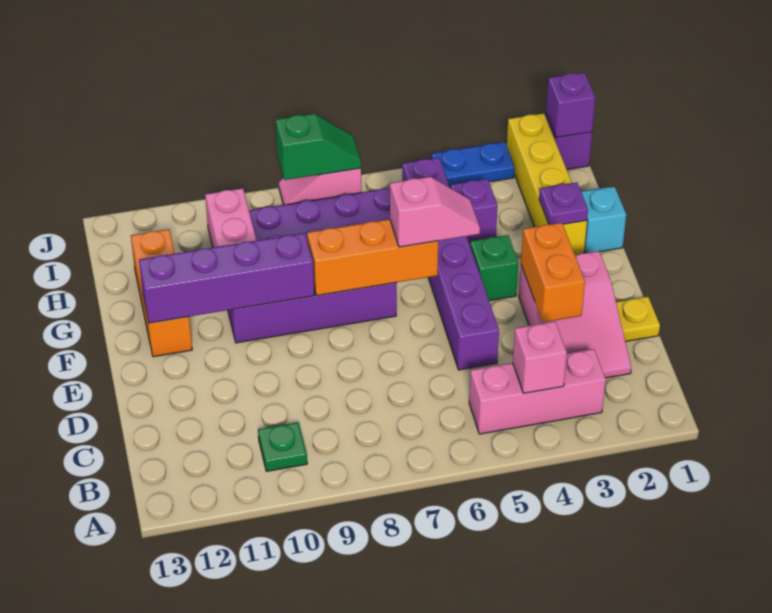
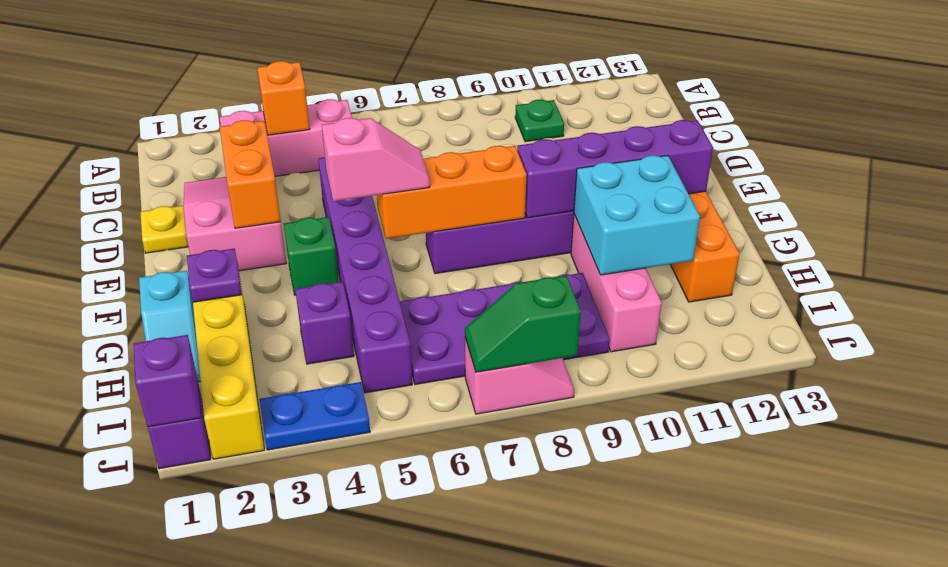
pink brick B4 level 2 -> orange brick B4 level 2
pink slope F5:F6 level 3 top 6 -> pink slope F5:F6 level 3 top 5
none -> cyan brick G10:H11 level 2

